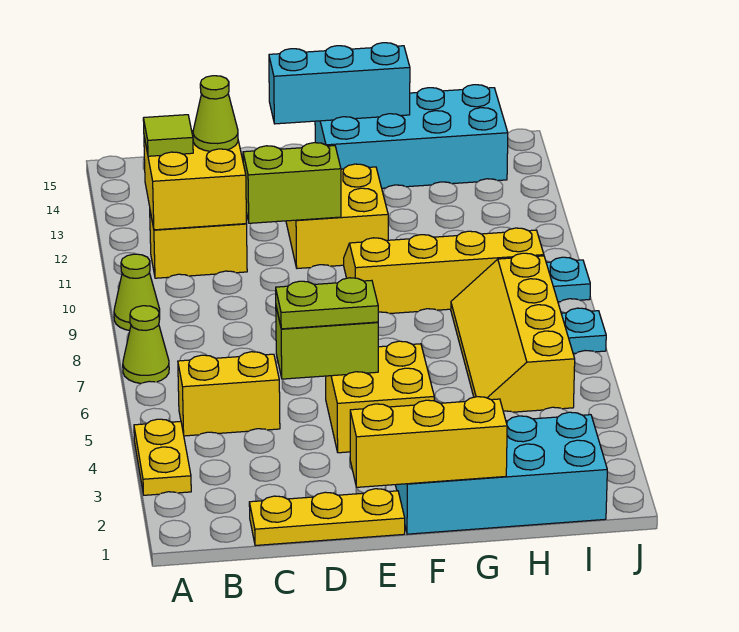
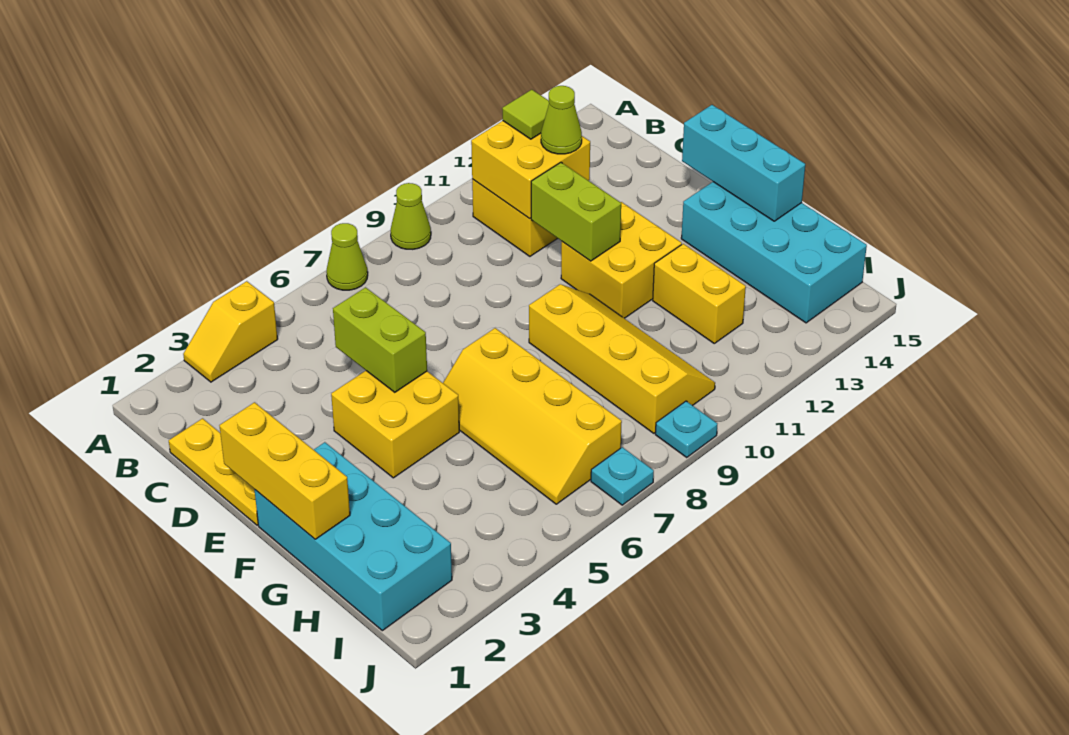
yellow plate A3:A4 level 1 -> yellow slope A3:A4 level 1 top 4
yellow brick B5:C5 level 1 -> yellow brick G12:H12 level 1
lime plate D5:E5 level 3 -> none
yellow slope H5:I8 level 1 top I -> yellow slope F6:I7 level 1 top 7

